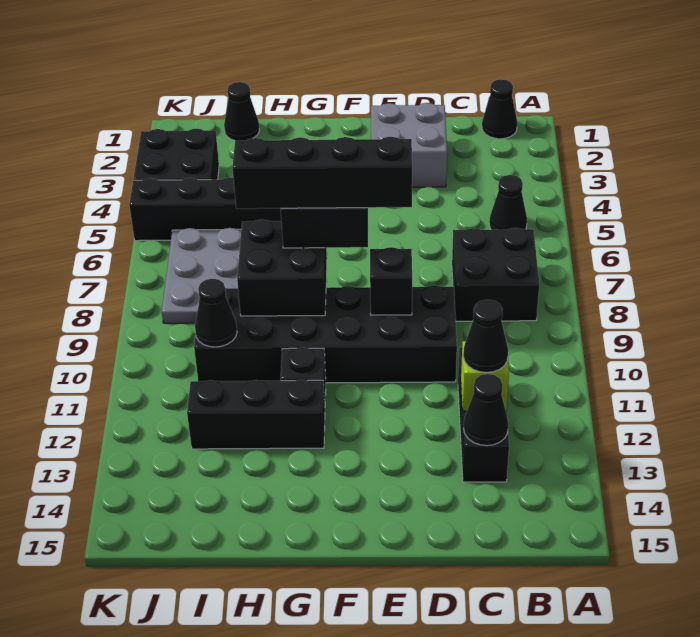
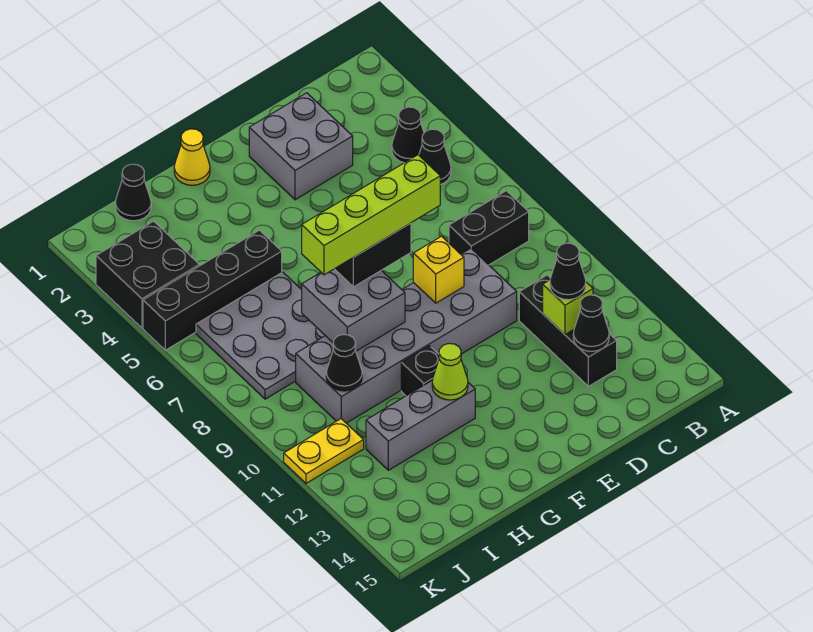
black cone B1 level 1 -> black cone B4 level 1
black brick B7:C8 level 1 -> black brick B8:C8 level 1
black brick D9:I10 level 1 -> grey brick D9:I10 level 1
black brick E8:H8 level 4 -> lime brick E8:H8 level 4
black brick E9 level 2 -> yellow brick E9 level 2
none -> yellow cone G1 level 1
black brick G8:H9 level 2 -> grey brick G8:H9 level 2
black brick G12:I12 level 1 -> grey brick G12:I12 level 1
none -> lime cone G12 level 2
none -> yellow plate J11:K11 level 1

